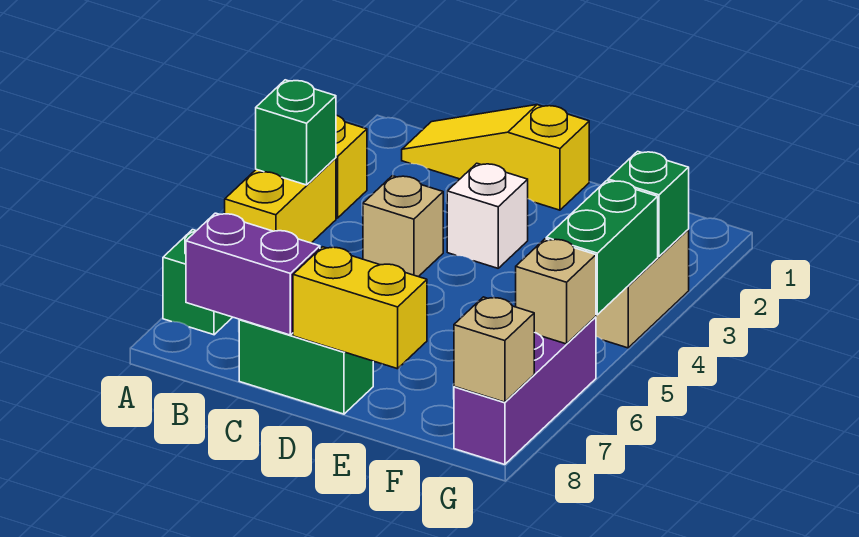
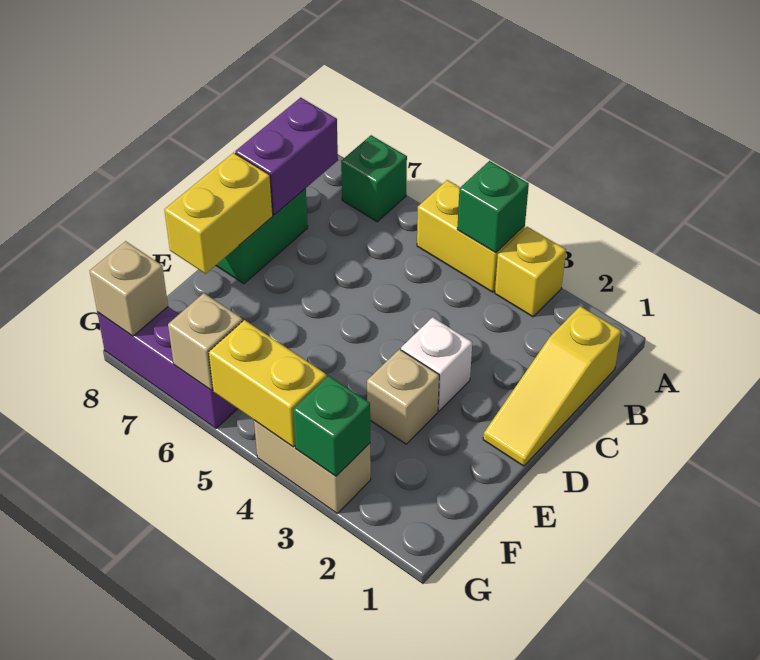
yellow slope B1:D1 level 1 top D -> yellow slope B1:D1 level 1 top B
tan brick C4 level 1 -> tan brick E3 level 1
green brick G4:G5 level 2 -> yellow brick G4:G5 level 2

